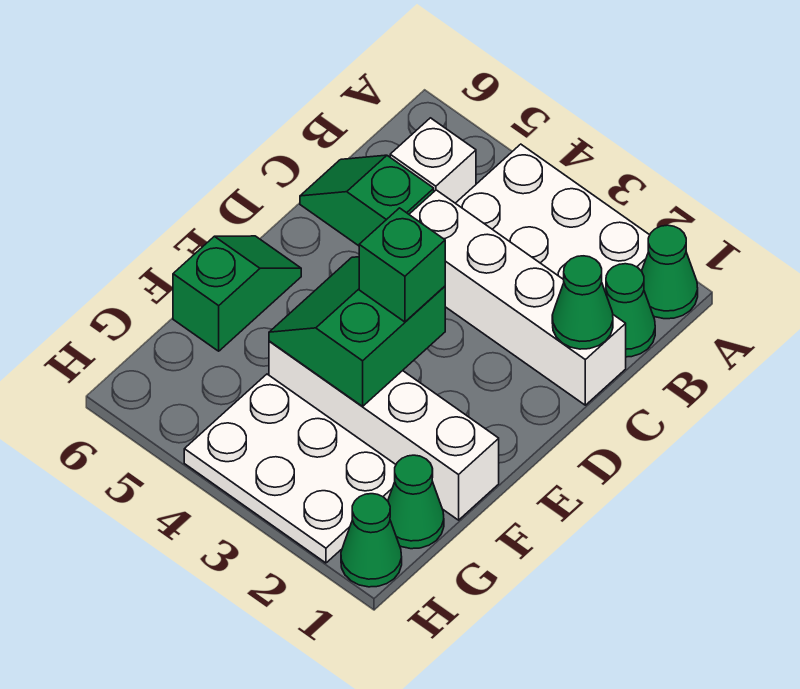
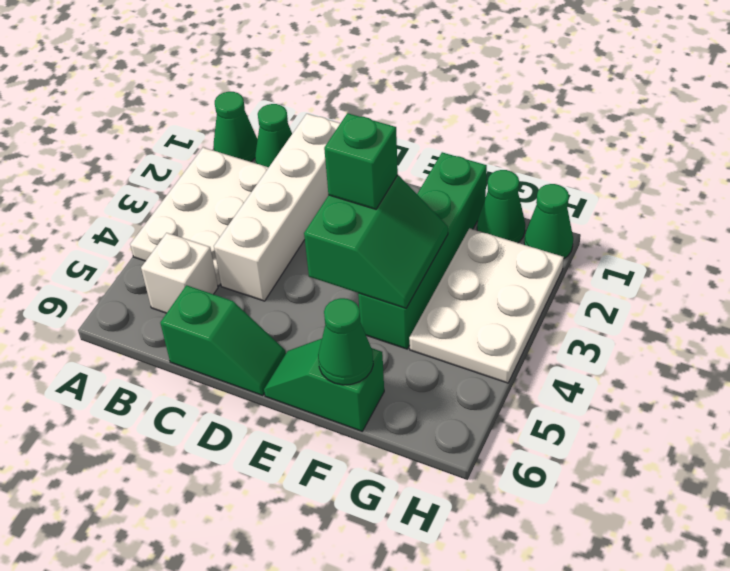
green cone C1 level 2 -> green cone F6 level 2
green slope C5:C6 level 1 top 5 -> green slope C6:D6 level 1 top C
green slope E3:F4 level 2 top 3 -> green slope E3:F4 level 2 top E
white brick F1:F4 level 1 -> green brick F1:F4 level 1

